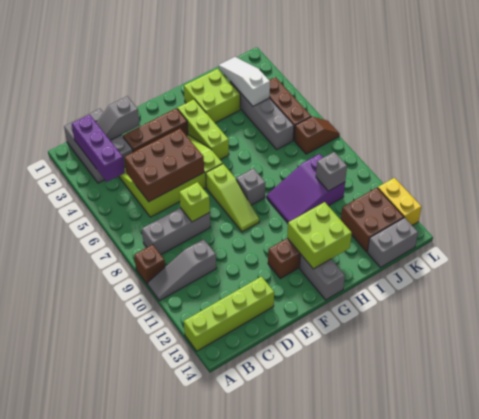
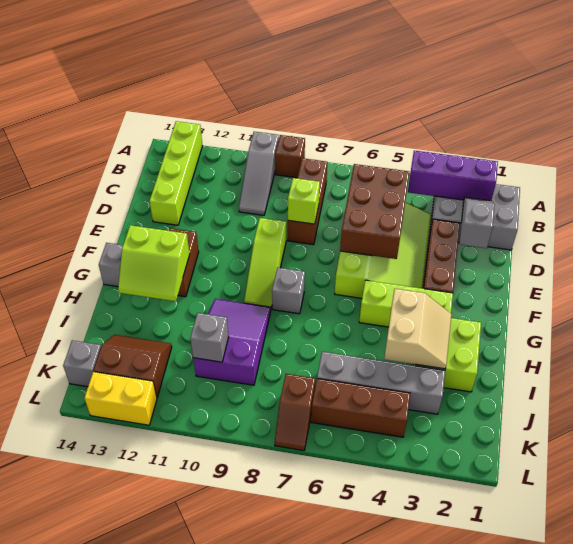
grey slope A10:C10 level 1 top C -> grey slope A10:C10 level 1 top A
grey brick B8:D8 level 1 -> brown brick B8:D8 level 1
lime slope F7:F9 level 1 top 7 -> lime slope E9:G9 level 1 top E
lime brick G12:H13 level 2 -> lime slope G12:H13 level 2 top G
none -> tan slope H3:I4 level 2 top 4
white slope J2:J4 level 2 top 4 -> none
brown brick J12:K13 level 1 -> brown slope J12:K13 level 1 top K
grey brick J14:K14 level 1 -> grey brick K14 level 1

